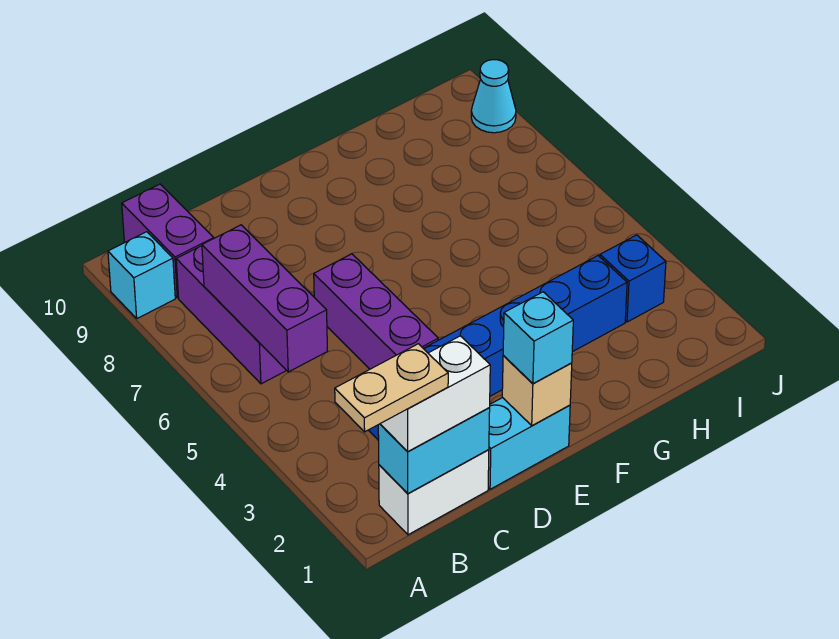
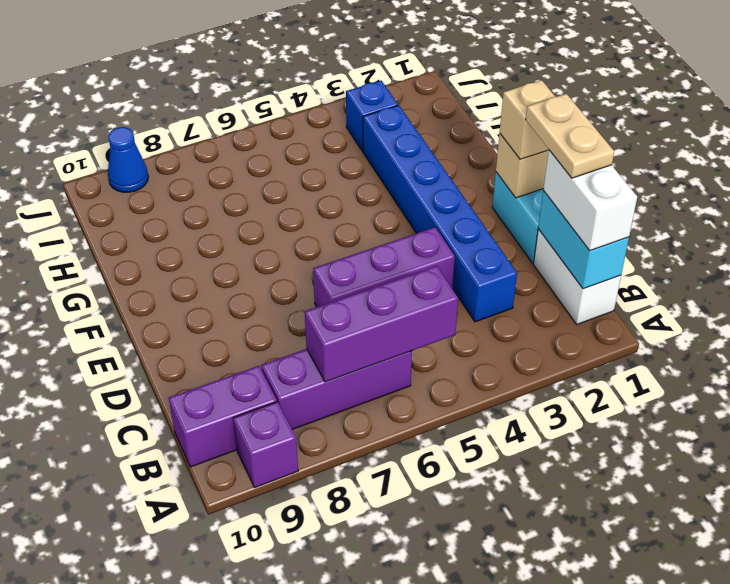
tan plate A1:B1 level 4 -> tan plate C1:D1 level 4
cyan brick A9 level 1 -> purple brick A9 level 1
cyan brick E1 level 3 -> tan brick E1 level 3
cyan cone J9 level 1 -> blue cone J9 level 1

